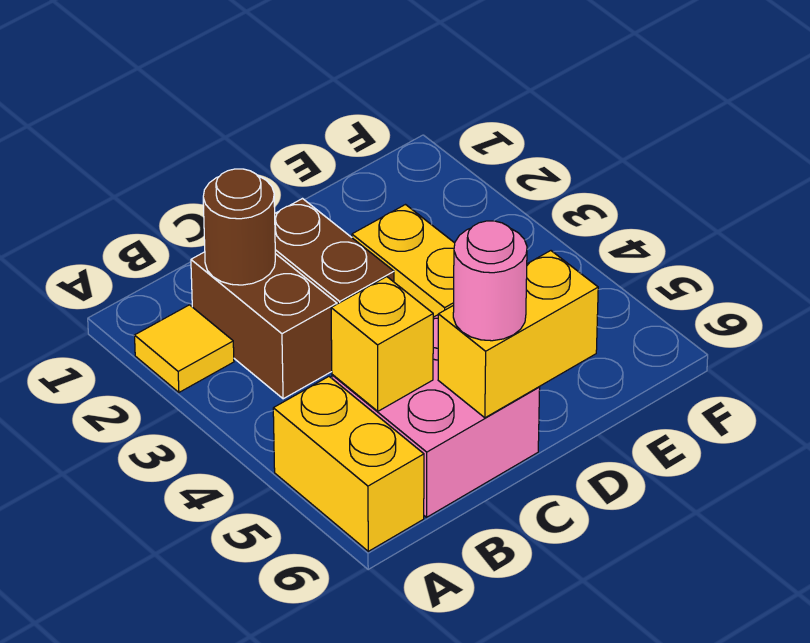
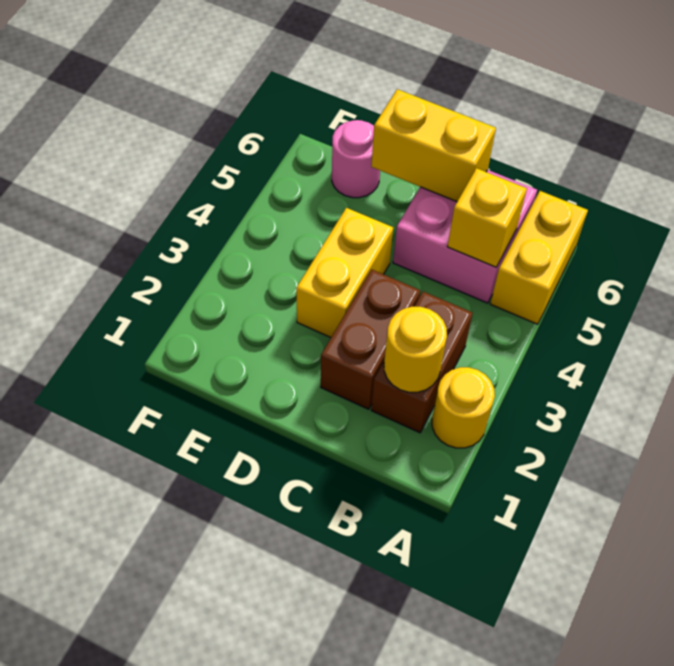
yellow tile A2 level 1 -> yellow round brick A2 level 1
brown round brick B2 level 2 -> yellow round brick B2 level 2
pink round brick C6 level 3 -> pink round brick E6 level 1

